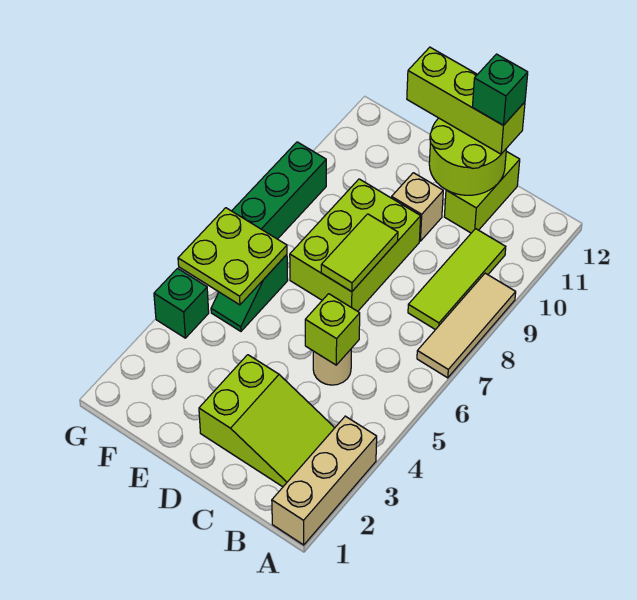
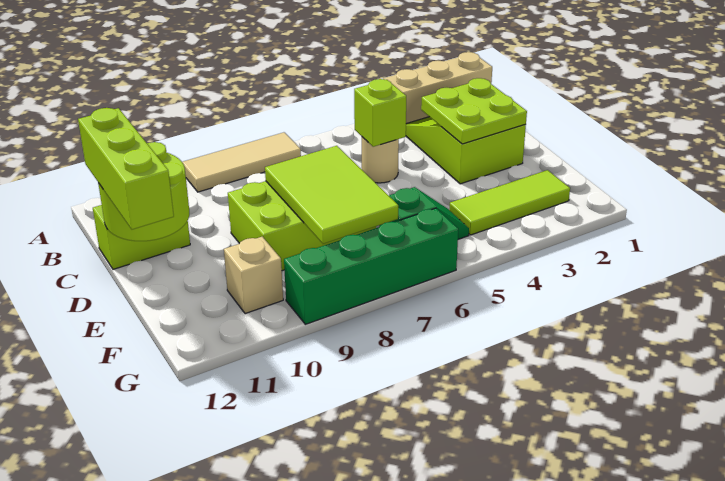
lime tile B8:B10 level 1 -> lime tile F2:F4 level 1
green brick C12 level 4 -> none
lime tile D7:D8 level 2 -> lime tile D7:F8 level 2
tan brick D10 level 1 -> tan brick F10 level 1
lime plate F5:G6 level 2 -> lime plate C2:D3 level 2
green brick G4 level 1 -> none

